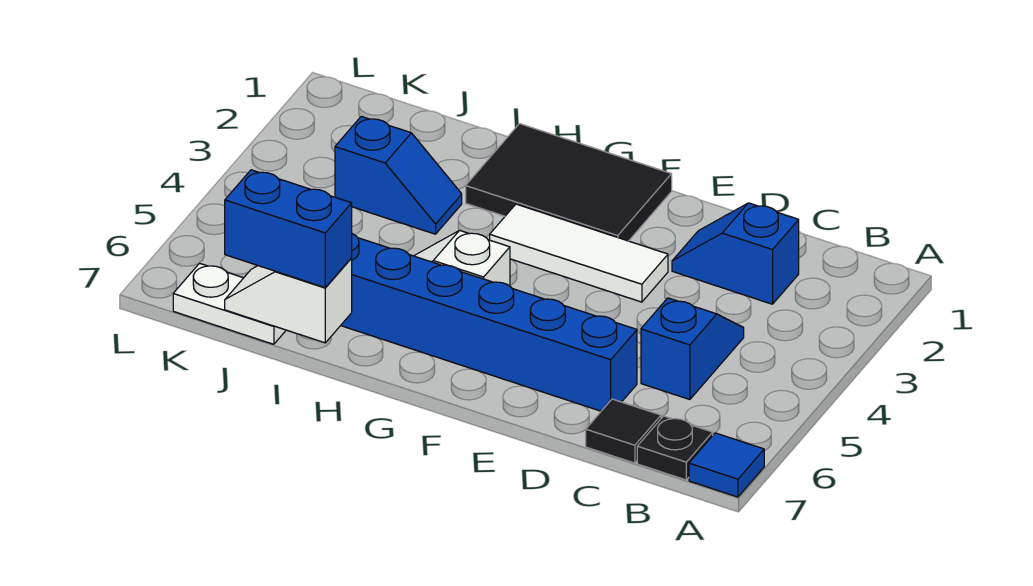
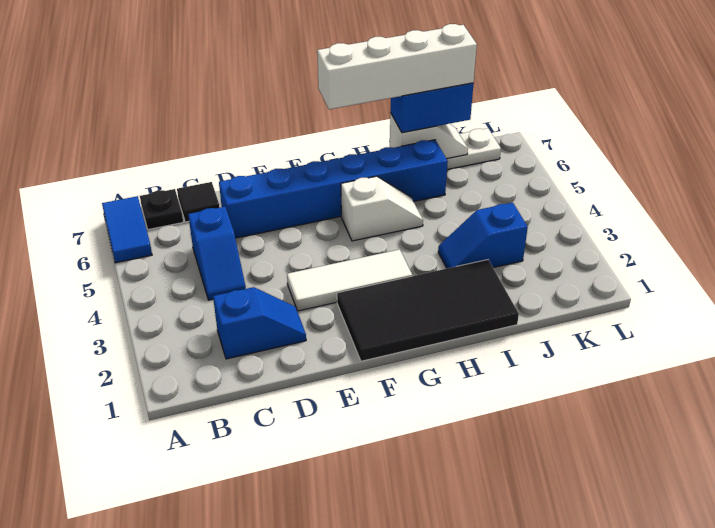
blue tile A7 level 1 -> blue tile A6:A7 level 1
black tile F1:H2 level 1 -> black tile F1:I2 level 1
none -> white brick G7:J7 level 4

